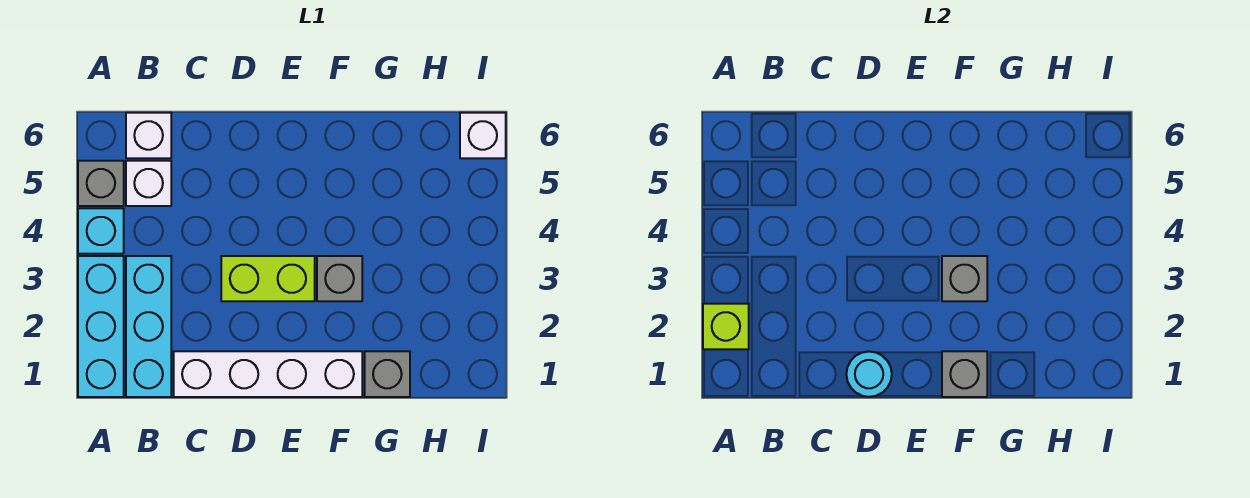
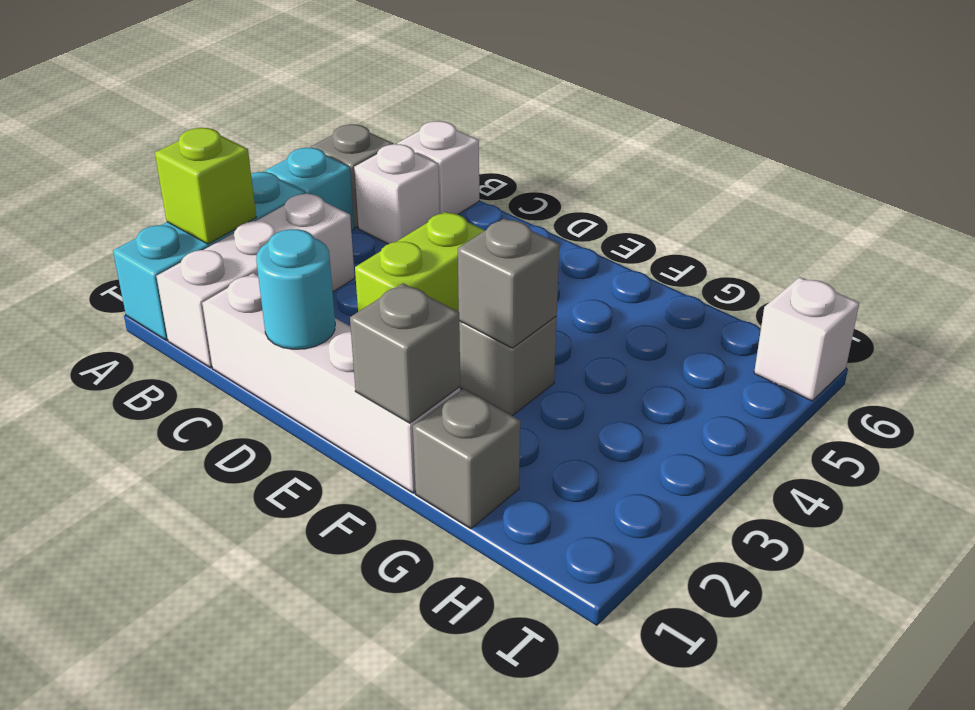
cyan brick B1:B3 level 1 -> white brick B1:B3 level 1
lime brick D3:E3 level 1 -> lime brick D3:D4 level 1

